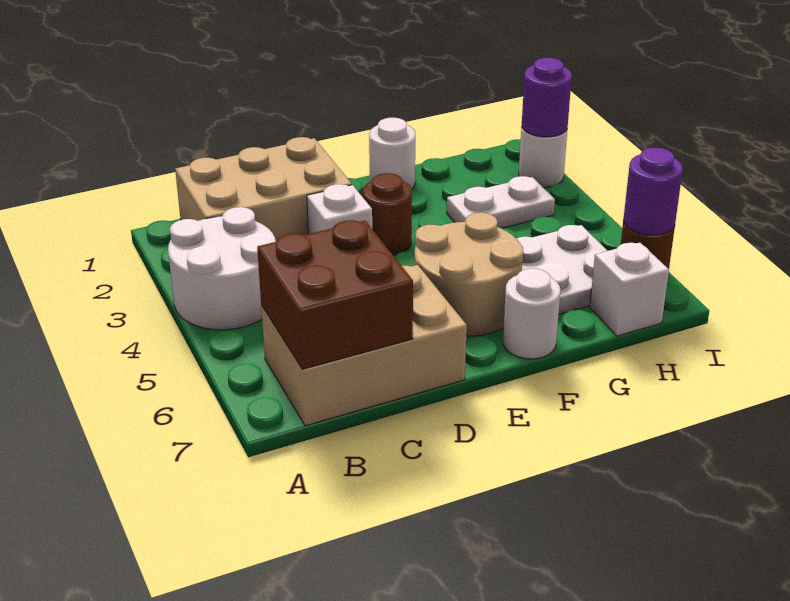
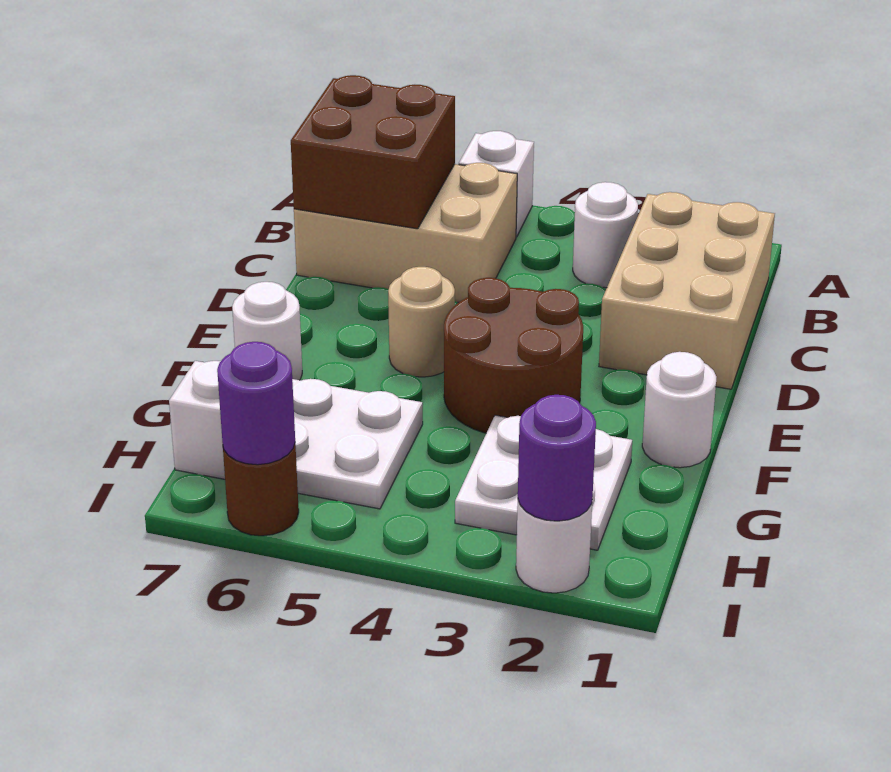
white round brick A3:B4 level 1 -> white round brick B3 level 1
tan brick B6:D7 level 1 -> tan brick B5:C7 level 1
white brick D3 level 1 -> white brick A5 level 1
brown round brick E3 level 1 -> brown round brick E3:F4 level 1
tan round brick E5:F6 level 1 -> tan round brick E5 level 1
white plate G3:H3 level 1 -> white plate G2:H3 level 1

